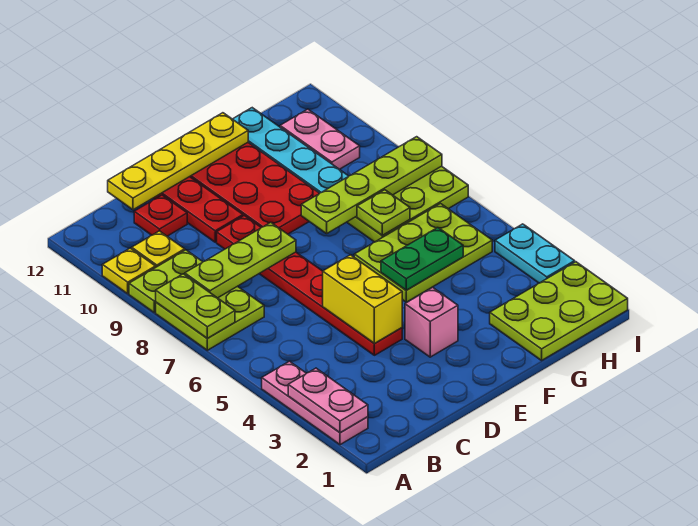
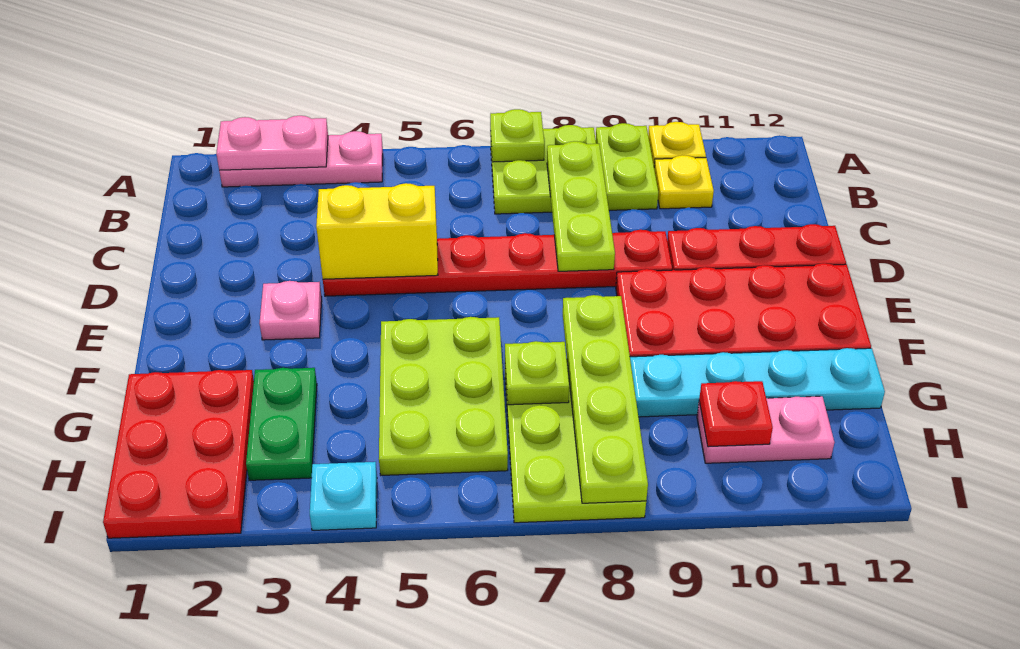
lime plate A7:A8 level 2 -> lime plate A7 level 2
red plate C11 level 1 -> red plate H10 level 2
yellow plate C12:F12 level 2 -> none
pink brick E3 level 1 -> pink plate E3 level 1
green plate F5:G5 level 2 -> green plate G3:H3 level 1
lime plate G1:I2 level 1 -> red plate G1:I2 level 1
cyan plate I3:I4 level 1 -> cyan plate I4 level 1

